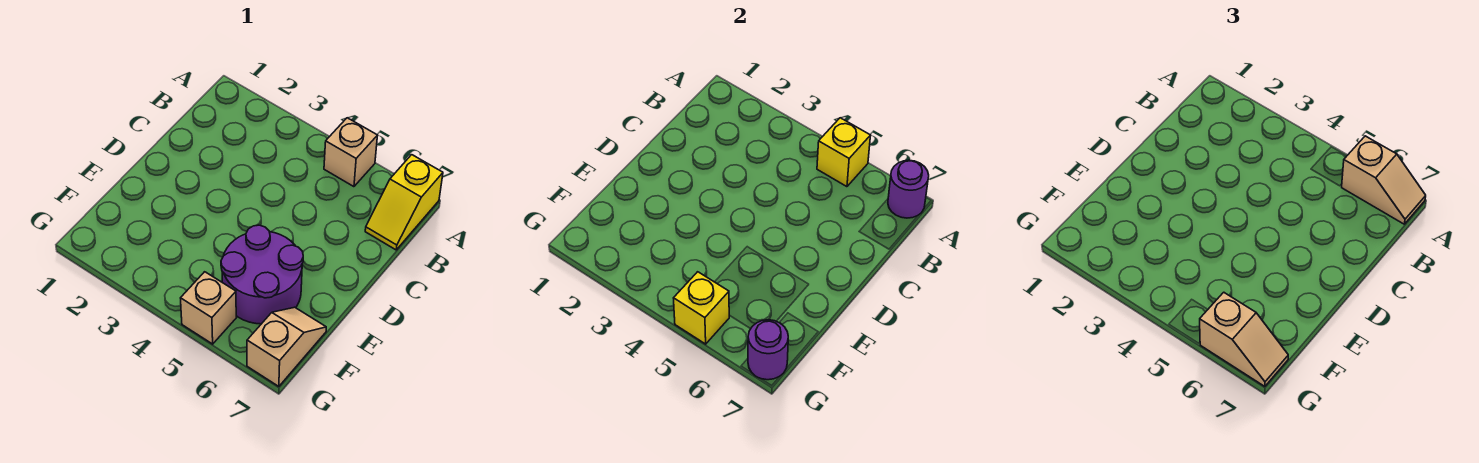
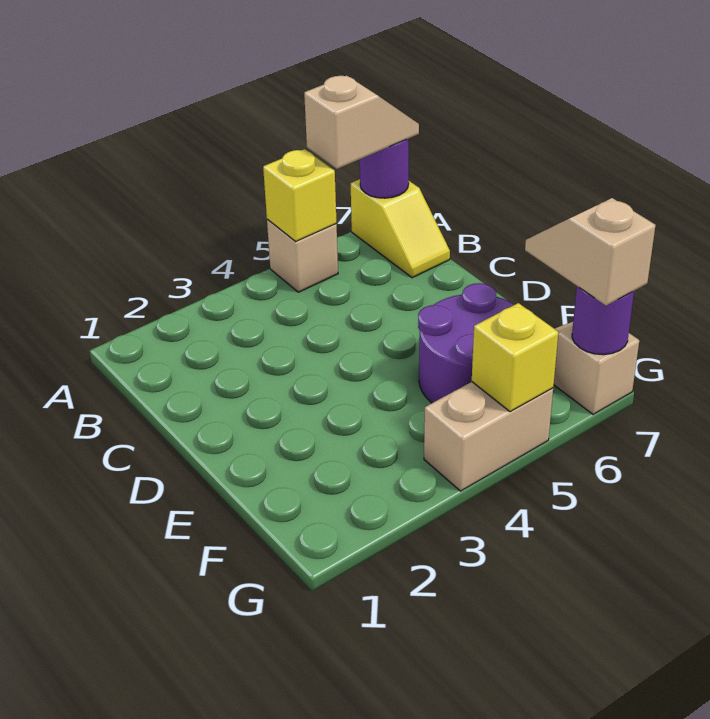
tan brick G5 level 1 -> tan brick G4:G5 level 1
tan slope G6:G7 level 3 top 6 -> tan slope F7:G7 level 3 top G

